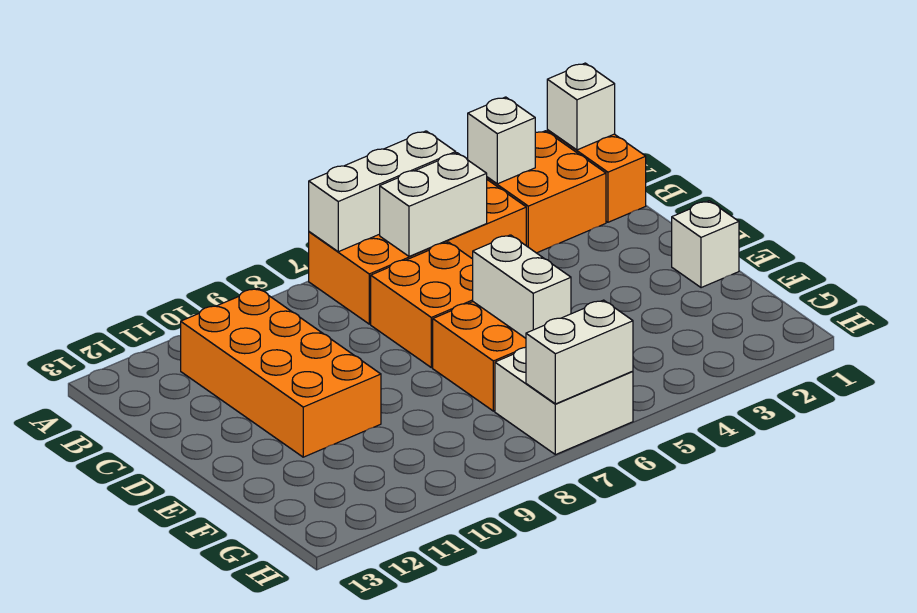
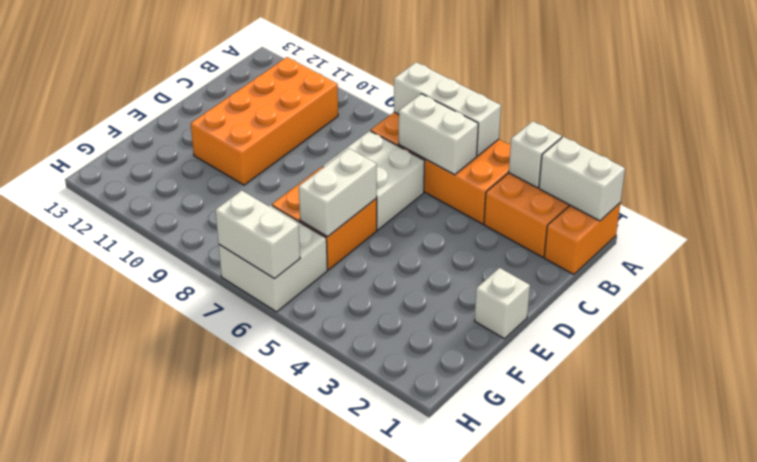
white brick A1 level 2 -> white brick A1:A2 level 2
orange brick C6:D7 level 1 -> white brick C6:D7 level 1

